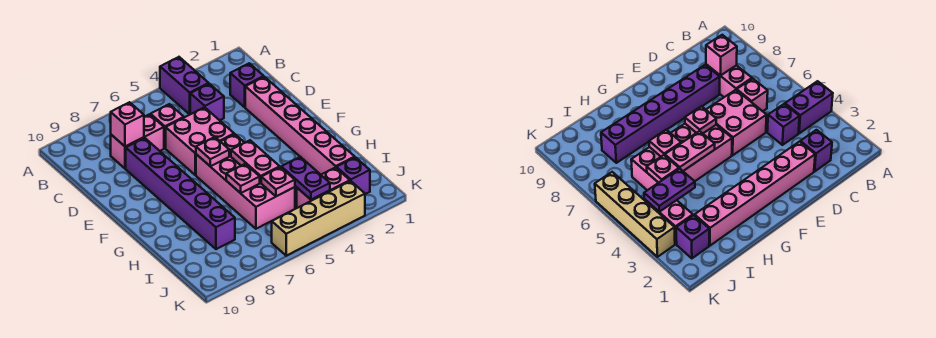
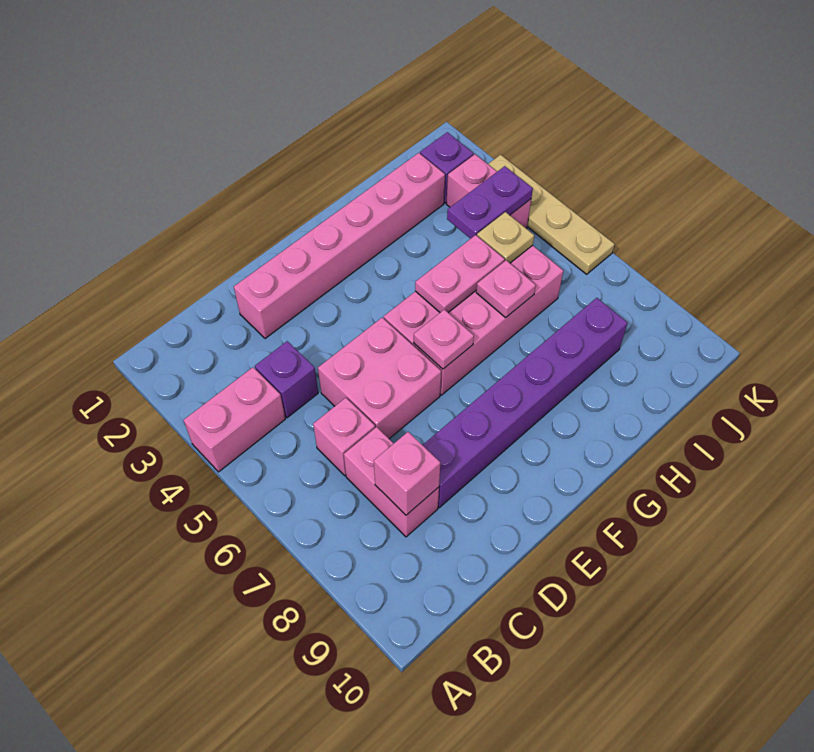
purple brick A4:B4 level 1 -> pink brick A4:B4 level 1
purple brick C2 level 1 -> none
pink plate I5 level 2 -> tan plate I5 level 2
tan brick K3:K6 level 1 -> tan plate K3:K6 level 1

